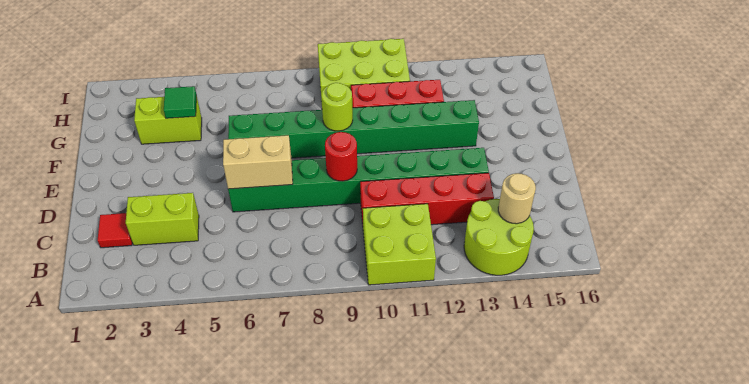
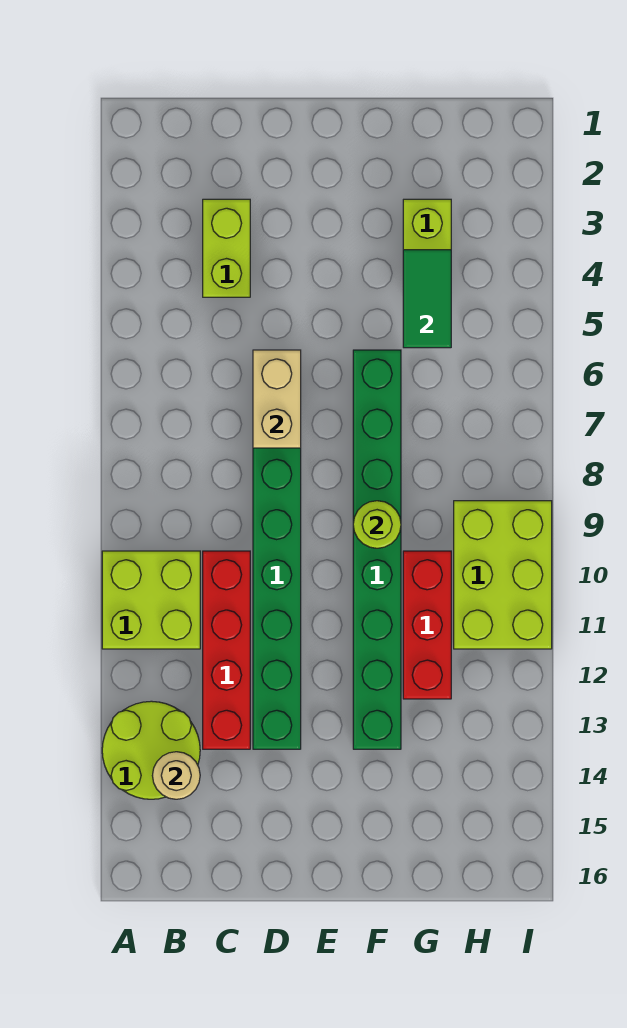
red tile C2 level 1 -> none
red round brick D9 level 2 -> none
green tile G4 level 2 -> green tile G4:G5 level 2

